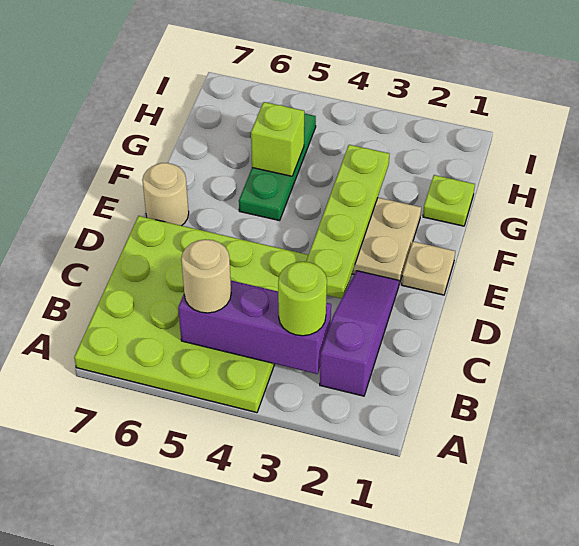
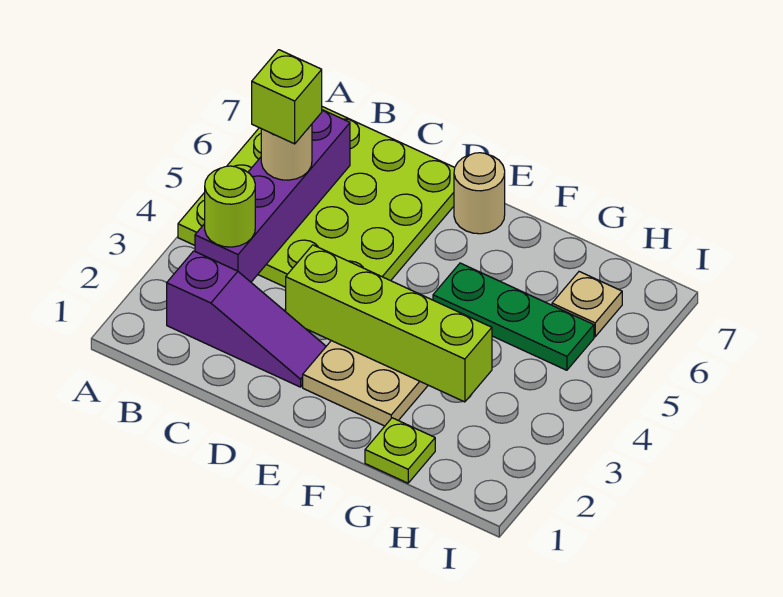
purple brick B3:B5 level 2 -> purple brick B3:B6 level 2
lime plate D3:G3 level 2 -> lime brick D3:G3 level 2
tan plate E1 level 1 -> tan plate H6 level 1
lime brick G5 level 2 -> lime brick B5 level 4

